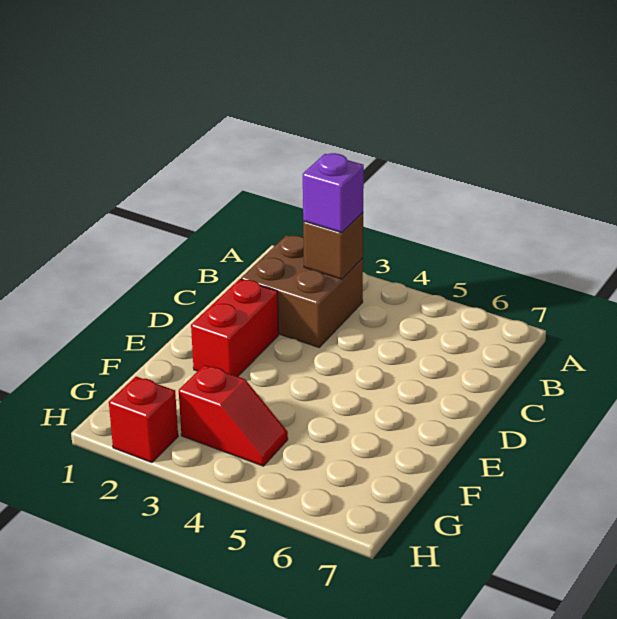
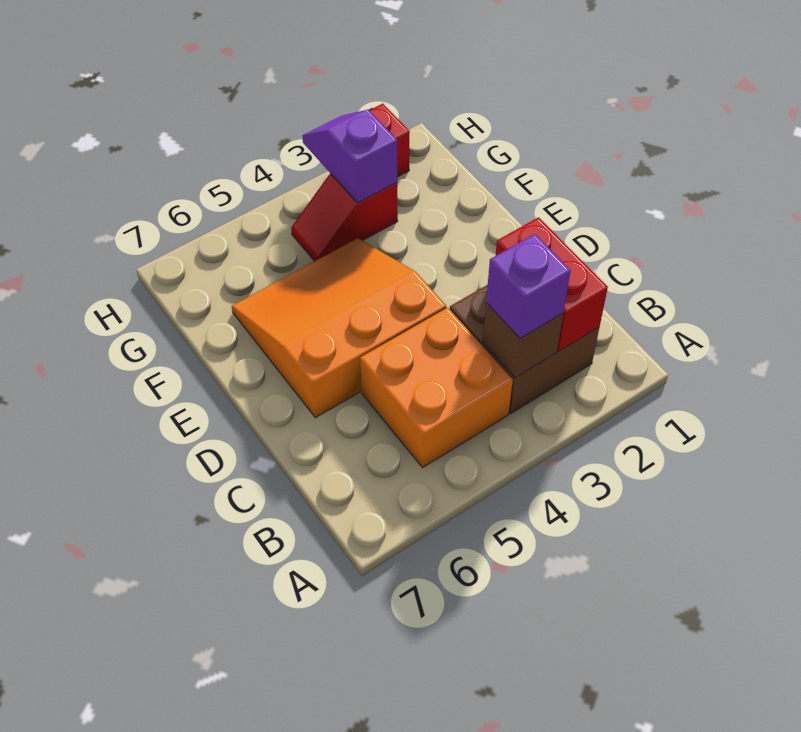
none -> orange brick B4:C5 level 1
red brick D2:E2 level 1 -> red brick B2:C2 level 2
none -> orange slope D4:F6 level 1 top D
none -> purple slope G3:H3 level 2 top G

